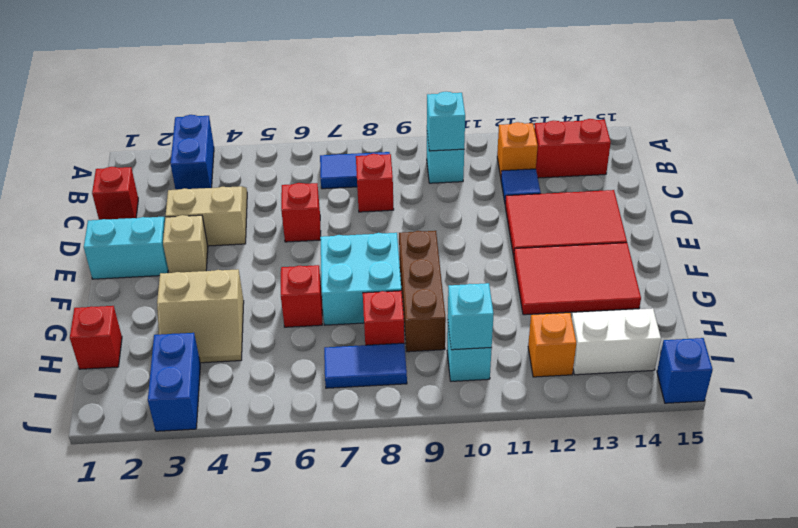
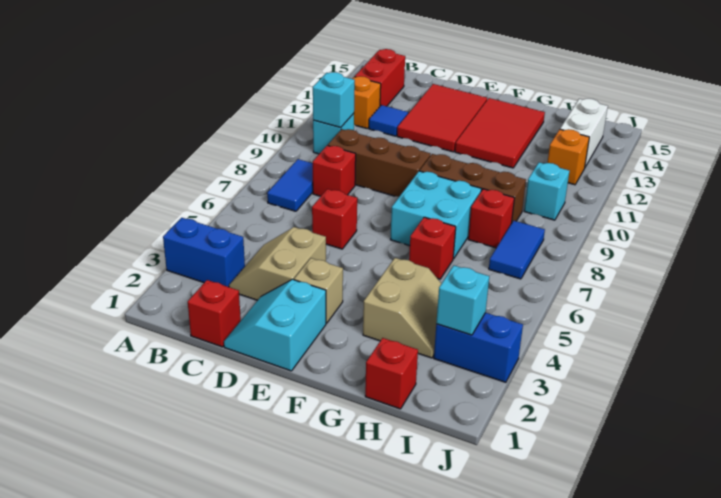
none -> brown brick C9:E9 level 1
cyan brick I10 level 2 -> cyan brick I3 level 2
blue brick J15 level 1 -> none

